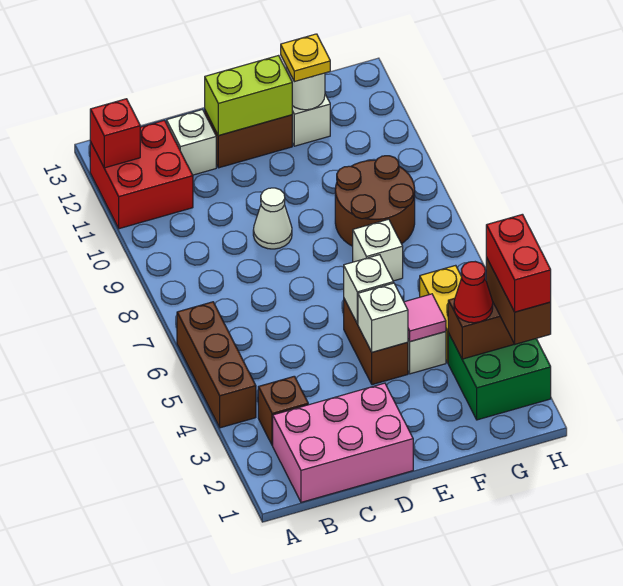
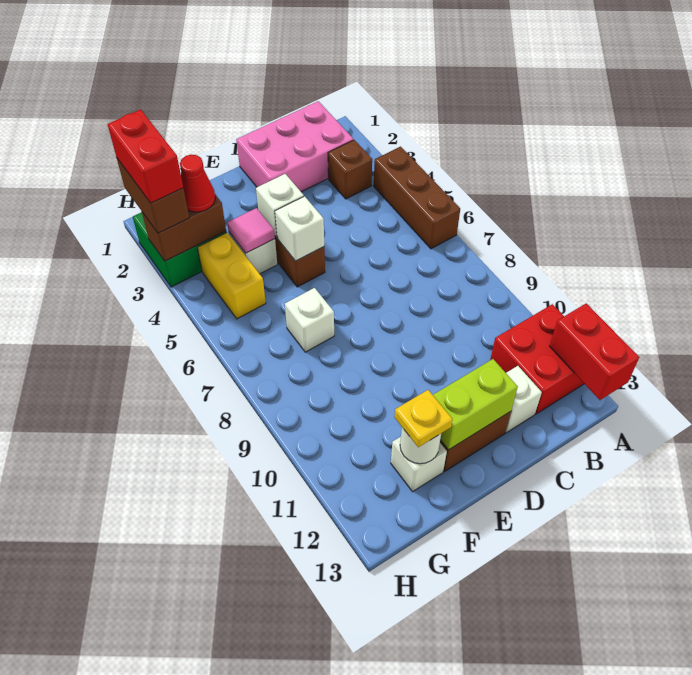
red brick A12 level 2 -> red brick A12:A13 level 2
white cone D9 level 1 -> none
brown round brick F8:G9 level 1 -> none

